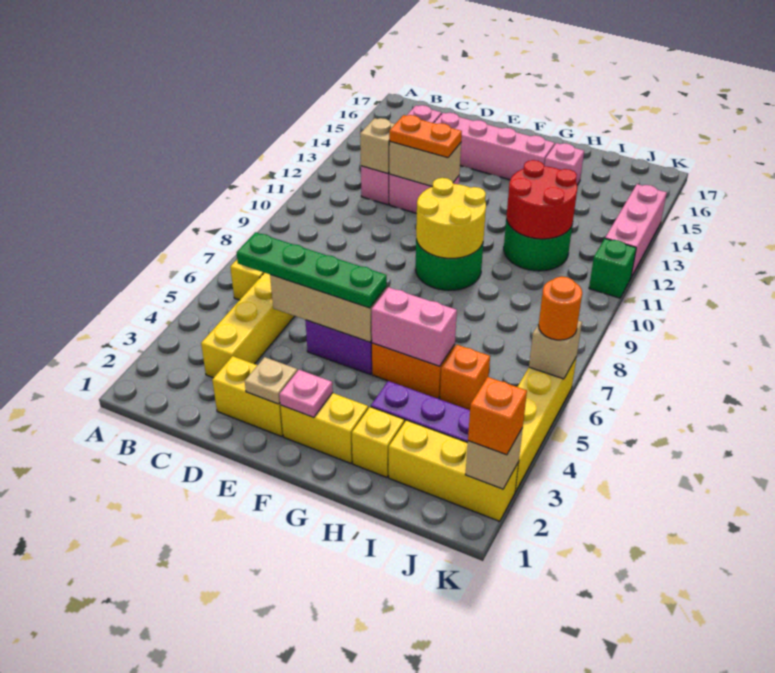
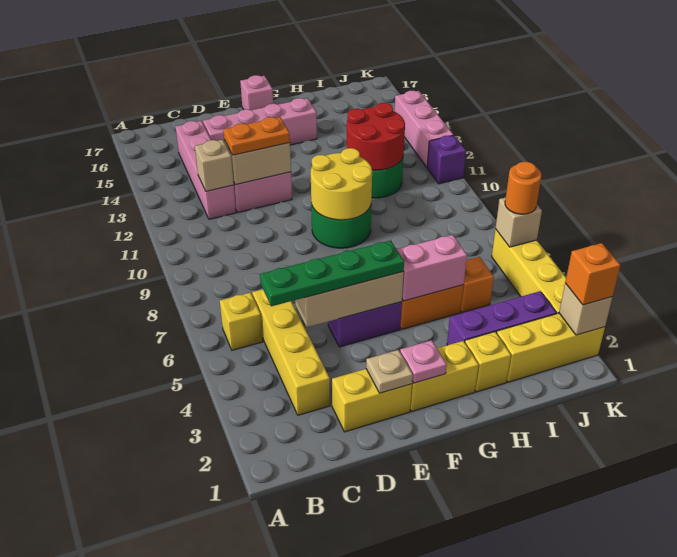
pink brick H15 level 1 -> pink brick F17 level 1
green brick K11 level 1 -> purple brick K11 level 1

